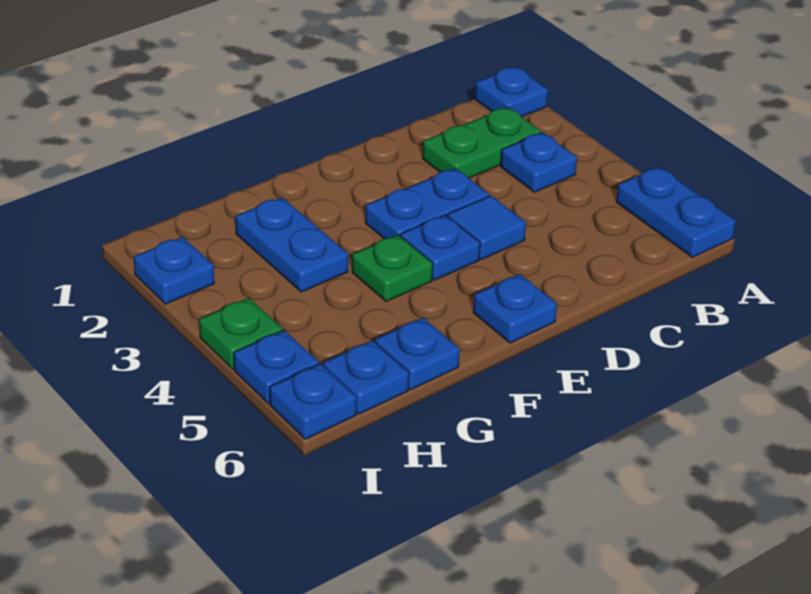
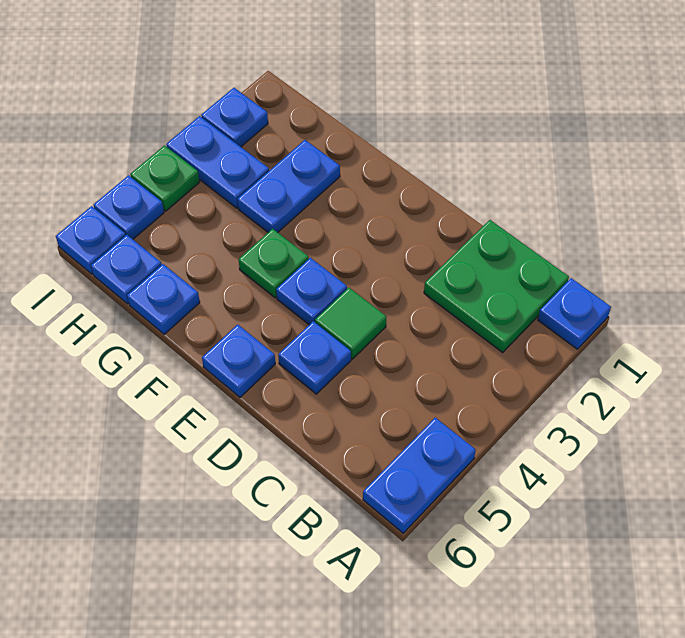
green plate B2:C2 level 1 -> green plate B1:C2 level 1
blue plate B3 level 1 -> blue plate D5 level 1
blue plate D3:E3 level 1 -> blue plate H3:I3 level 1
blue tile D4 level 1 -> green tile D4 level 1

